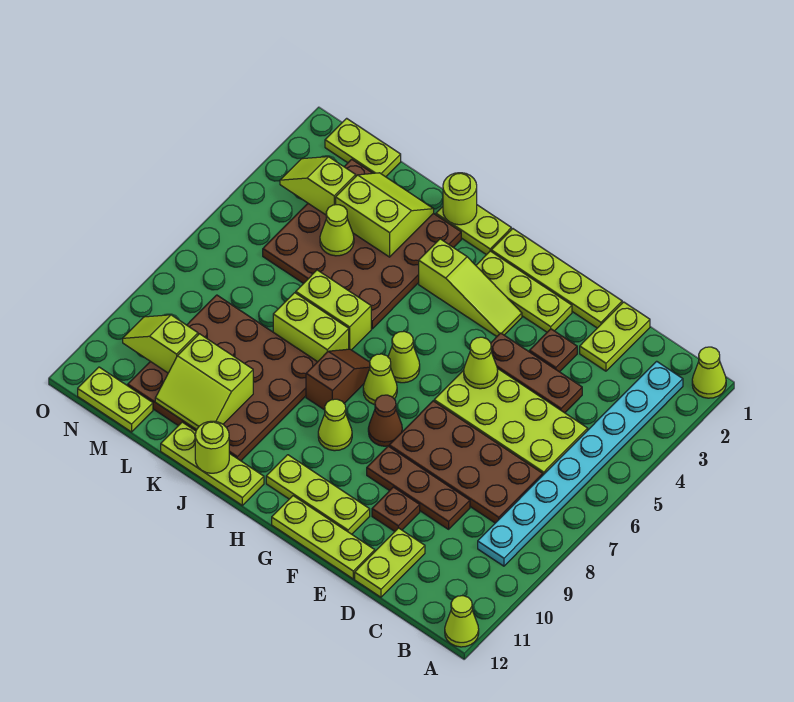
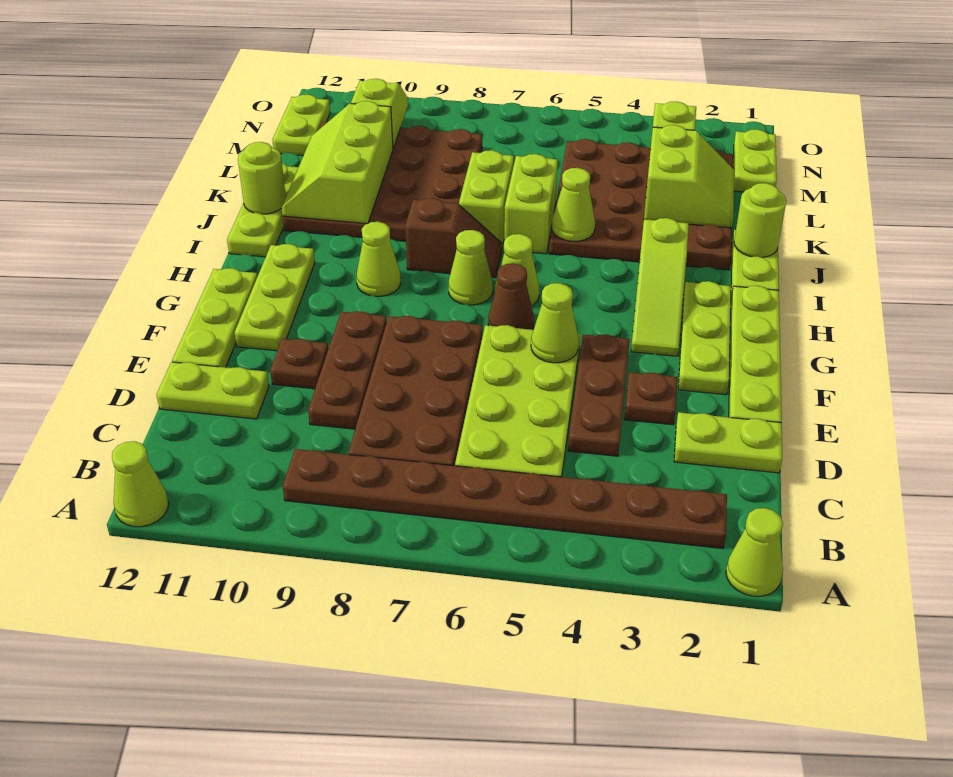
cyan plate B2:B9 level 1 -> brown plate B2:B9 level 1
brown cone G8 level 1 -> brown cone G6 level 1
lime slope K10:L11 level 2 top 10 -> lime slope J10:L11 level 2 top 10
lime cone L4 level 2 -> lime cone J5 level 2

